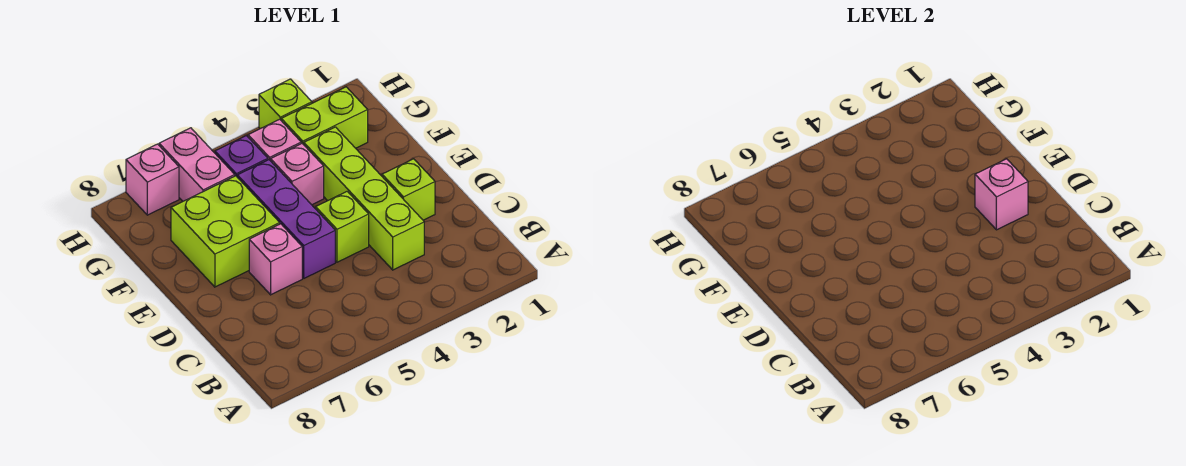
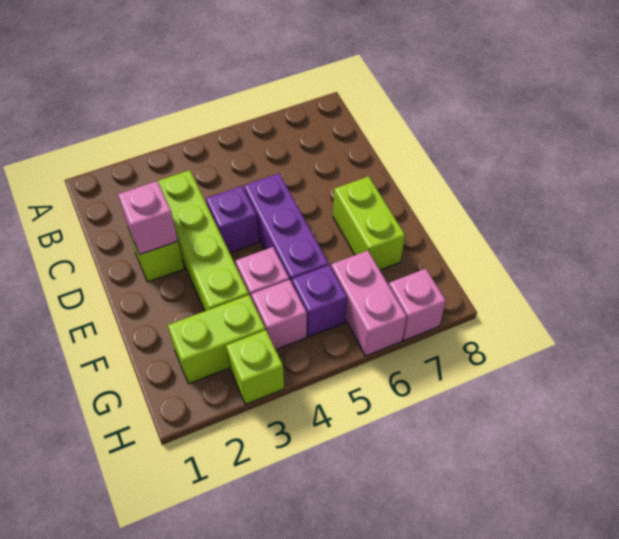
lime brick D4 level 1 -> purple brick D4 level 1
pink brick D6 level 1 -> none
lime brick E6:F7 level 1 -> lime brick E7:F7 level 1

